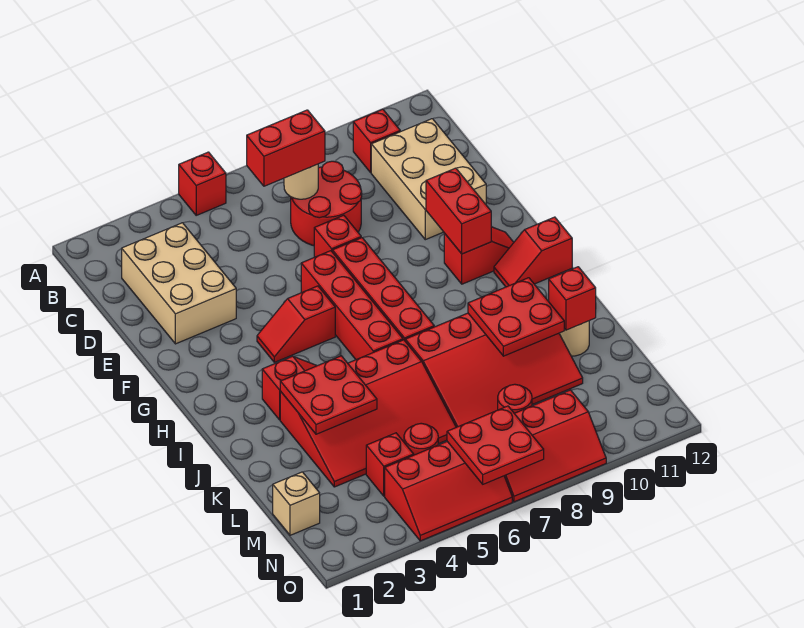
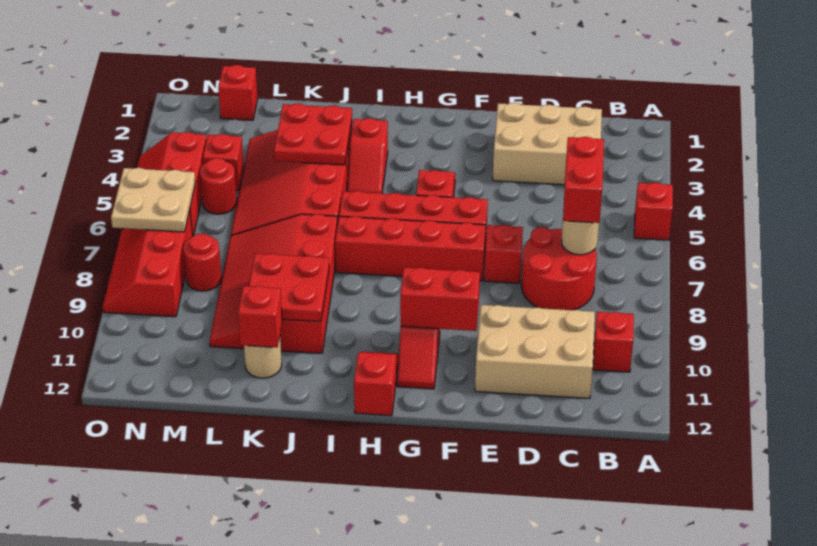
tan brick M1 level 1 -> red brick M1 level 1
red plate N6:O7 level 2 -> tan plate N6:O7 level 2

